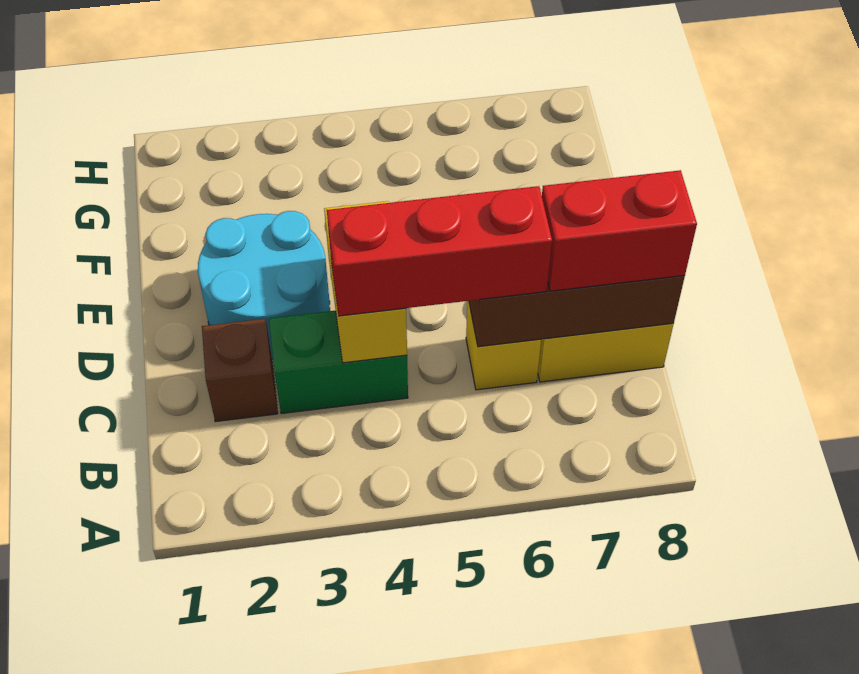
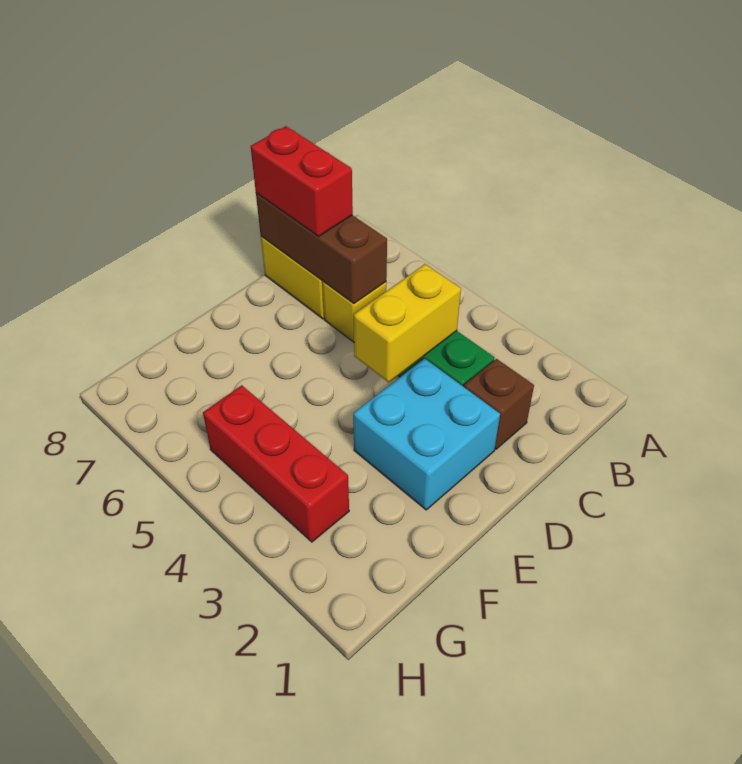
red brick C4:C6 level 3 -> red brick G3:G5 level 1
cyan round brick D2:E3 level 1 -> cyan brick D2:E3 level 1

